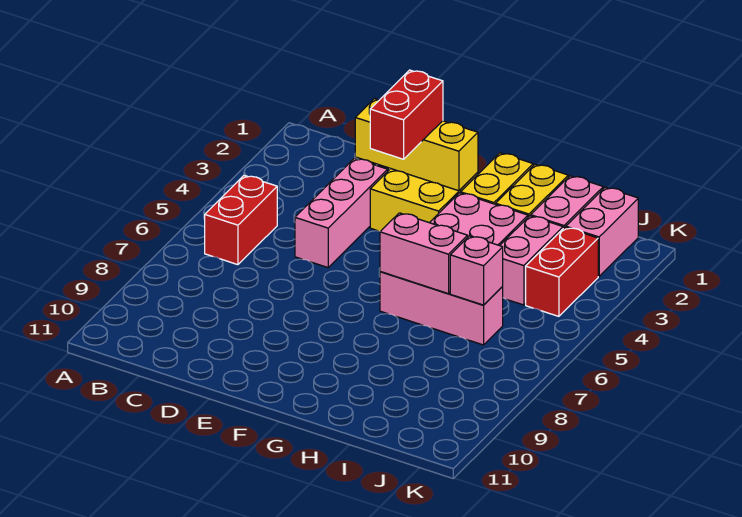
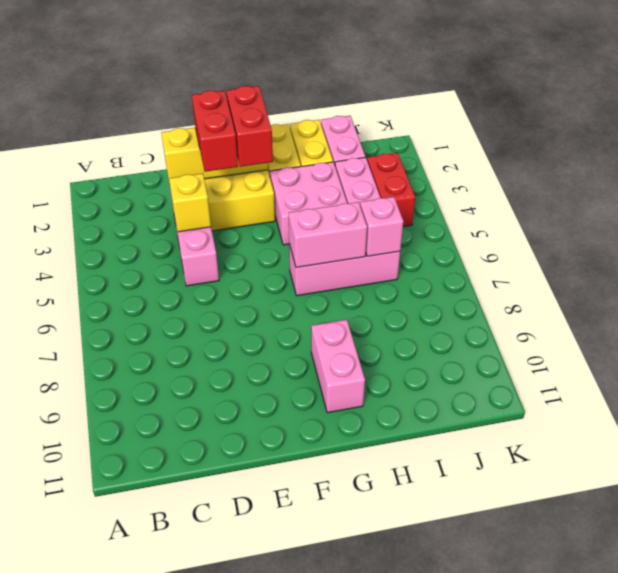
red brick B5:B6 level 1 -> red brick F2:F3 level 3
none -> yellow brick D4 level 2
pink brick J1:J2 level 1 -> pink brick G9:G10 level 1

